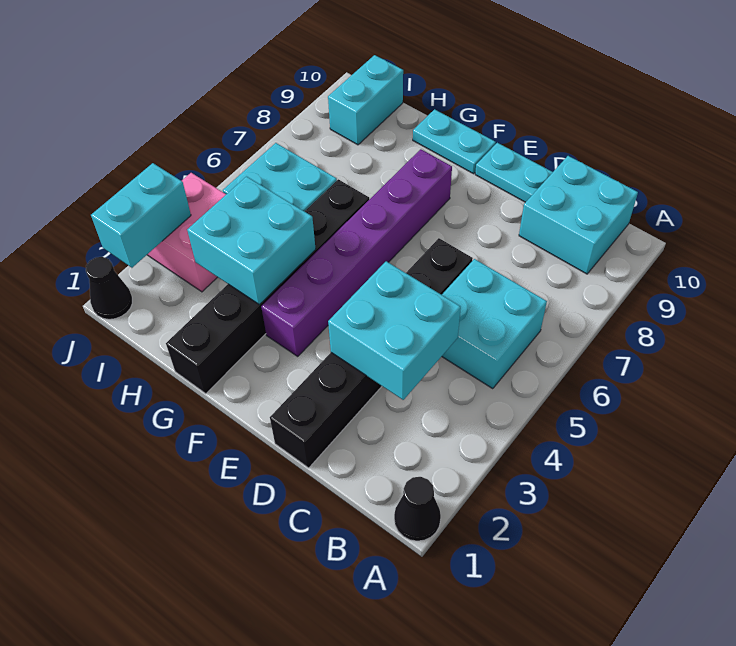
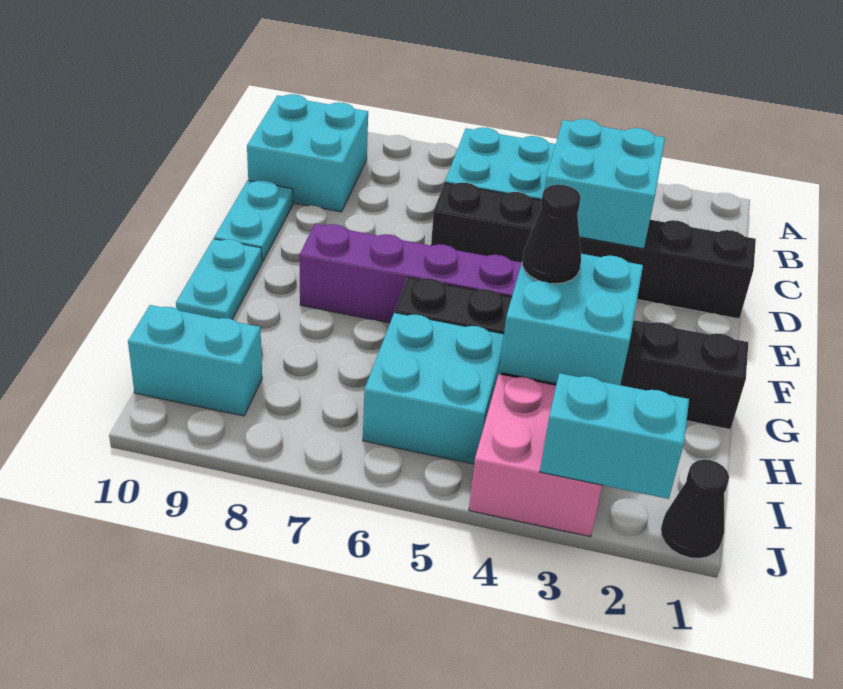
black cone A1 level 1 -> black cone G4 level 3

